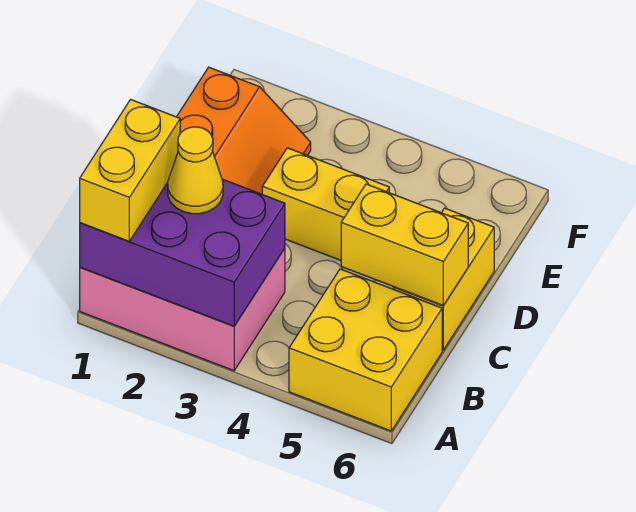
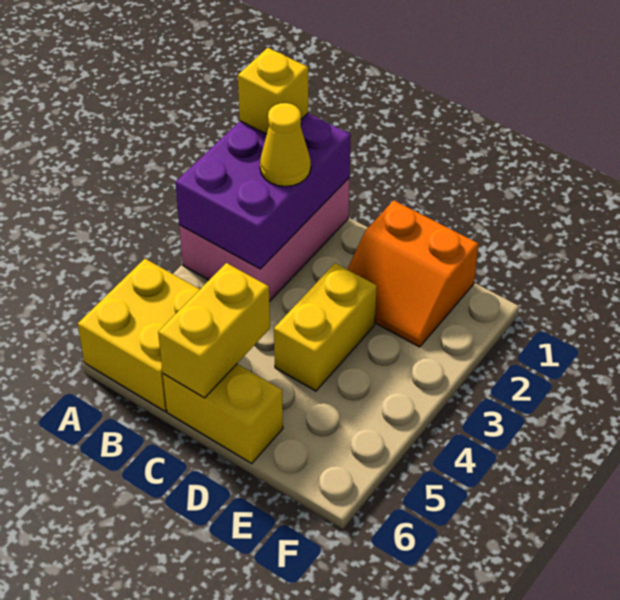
yellow brick A1:B1 level 3 -> yellow brick A1 level 3

